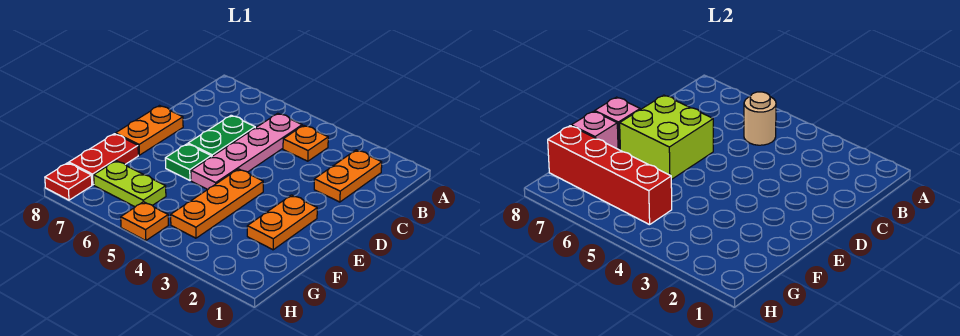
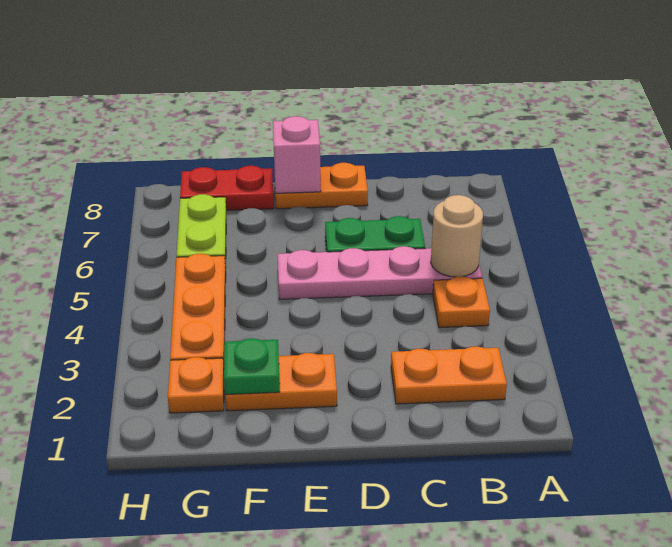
lime brick D6:E7 level 2 -> none
orange plate E4:G4 level 1 -> orange plate G3:G5 level 1
green plate E6 level 1 -> green plate F2 level 2
pink brick F8 level 2 -> none
red brick G5:G8 level 2 -> none
orange plate H5 level 1 -> orange plate G2 level 1
red plate H8 level 1 -> none

